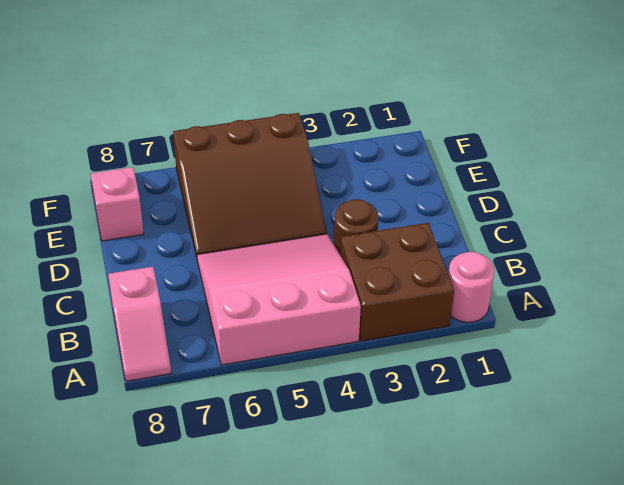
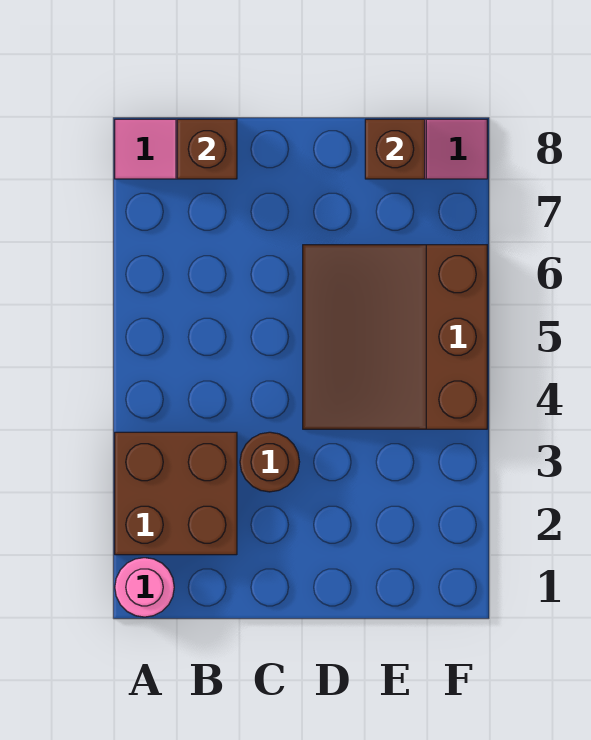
pink slope A4:C6 level 1 top A -> none
none -> brown brick B8 level 2
none -> brown brick E8 level 2

